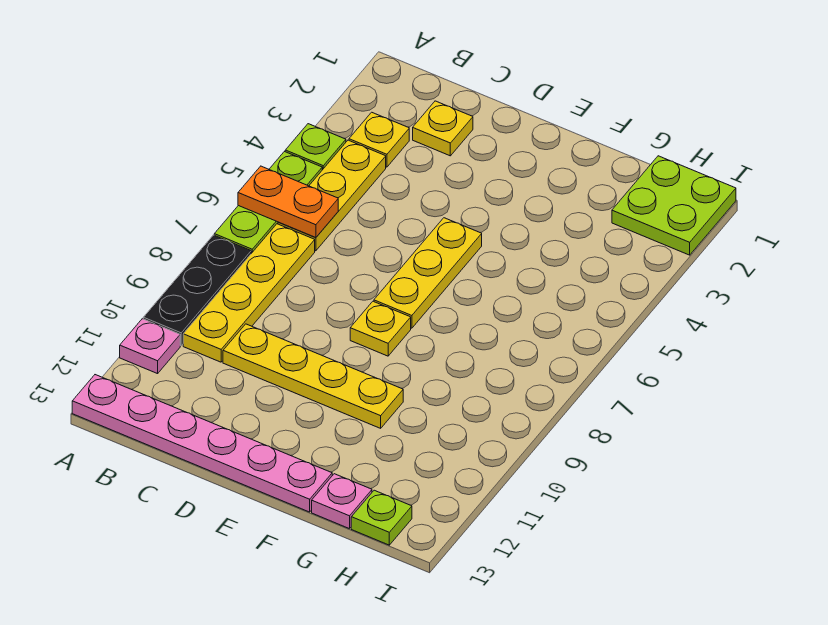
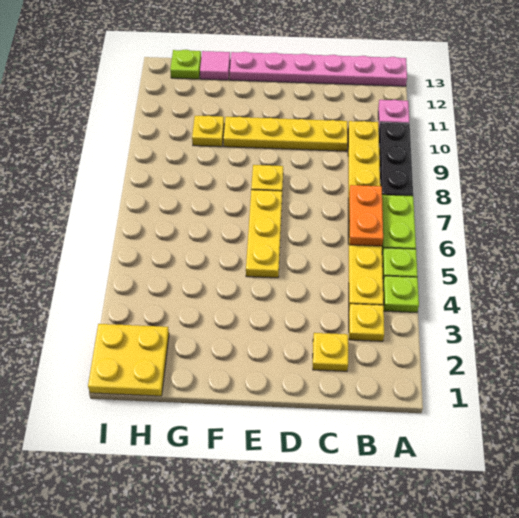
orange plate A6:B6 level 2 -> orange plate B6:B7 level 2
none -> yellow plate G10 level 1
pink plate G13 level 1 -> pink tile G13 level 1
lime plate H1:I2 level 1 -> yellow plate H1:I2 level 1

